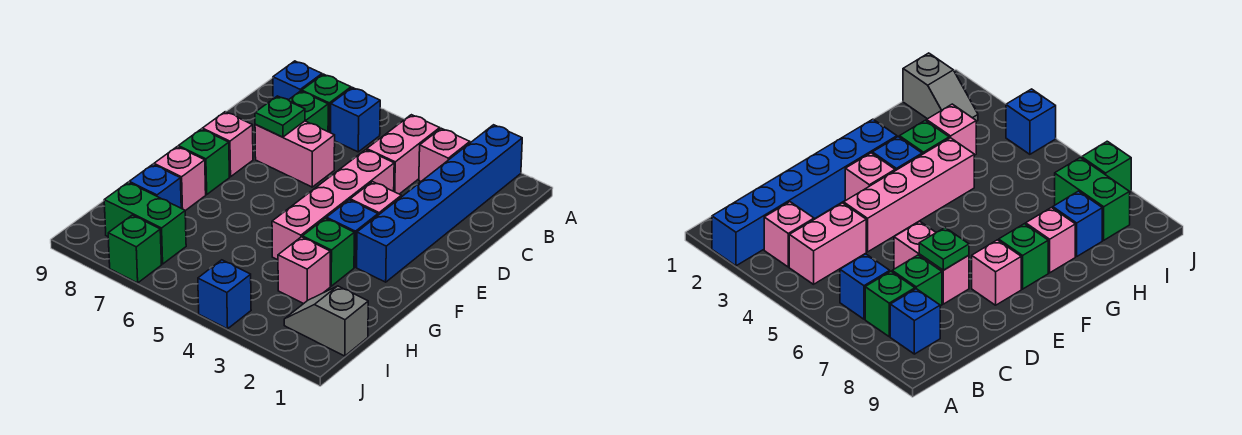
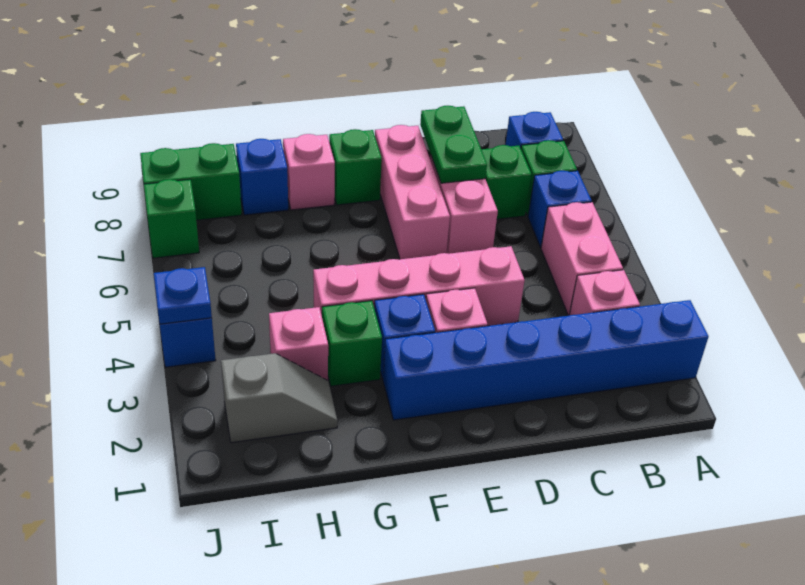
pink brick B4:C4 level 1 -> pink brick B4:B5 level 1
green plate D7 level 2 -> green plate D7:D8 level 2
pink brick E8 level 1 -> pink brick E6:E8 level 1
grey slope I1:I2 level 1 top 1 -> grey slope H2:I2 level 1 top I
green brick I7:I8 level 1 -> green brick I8:J8 level 1
none -> blue plate J4 level 2

